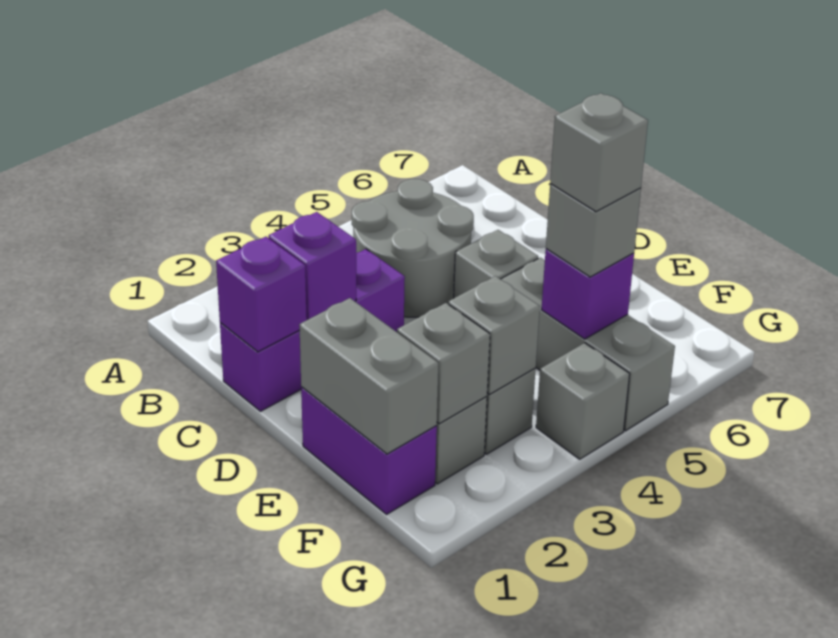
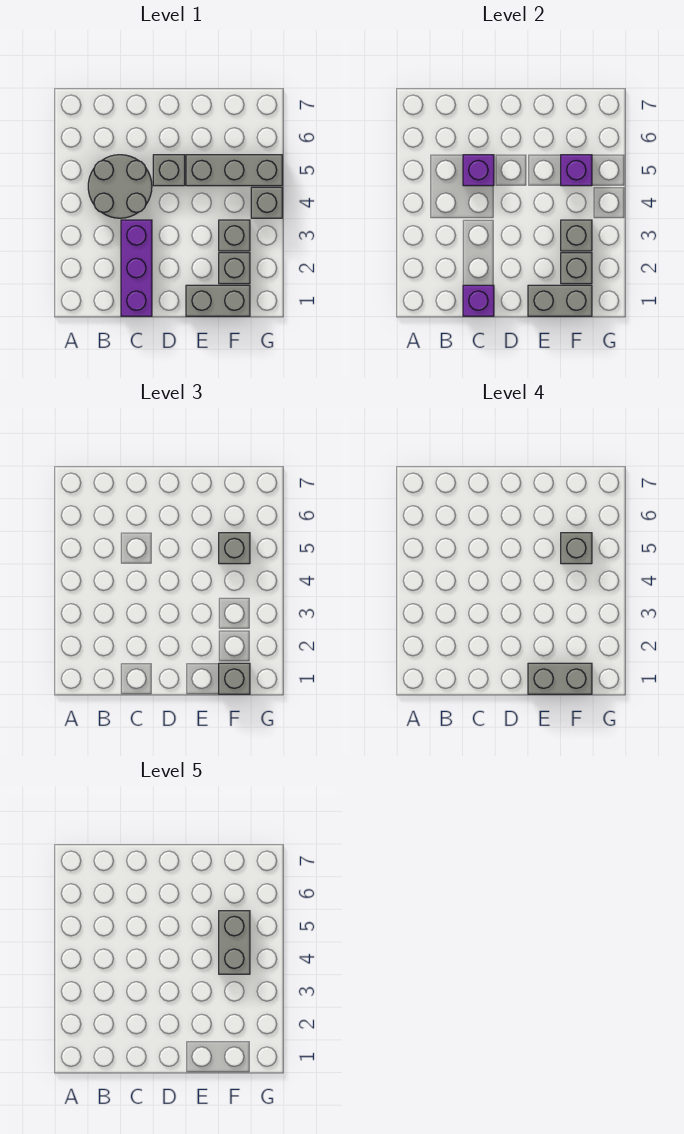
purple brick C2 level 2 -> purple brick C5 level 2
purple brick E1:F1 level 1 -> grey brick E1:F1 level 1
none -> grey brick E1:F1 level 4
none -> grey brick F1 level 3
none -> grey brick F4:F5 level 5

